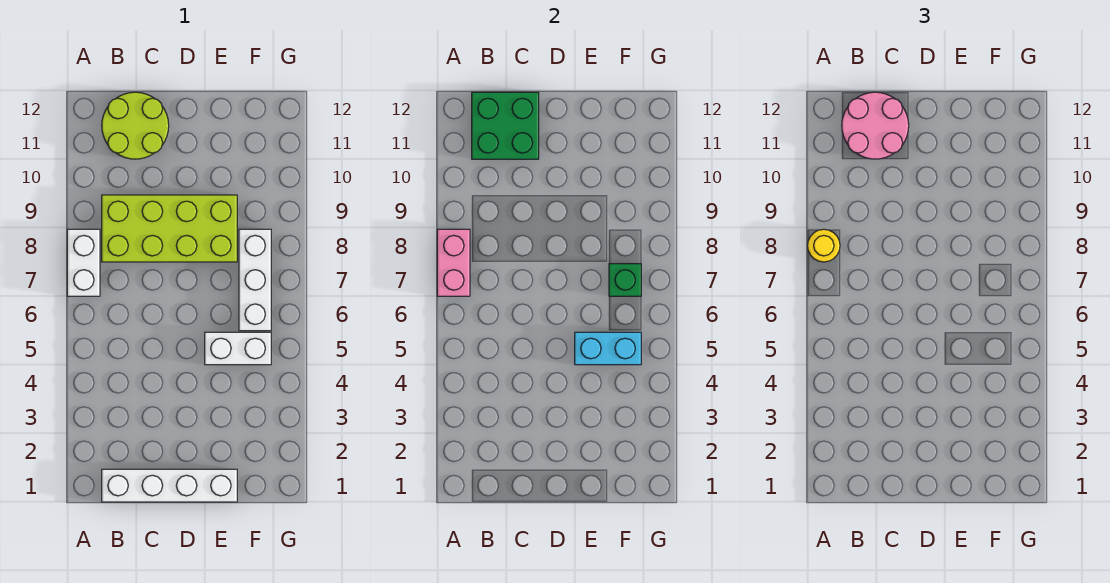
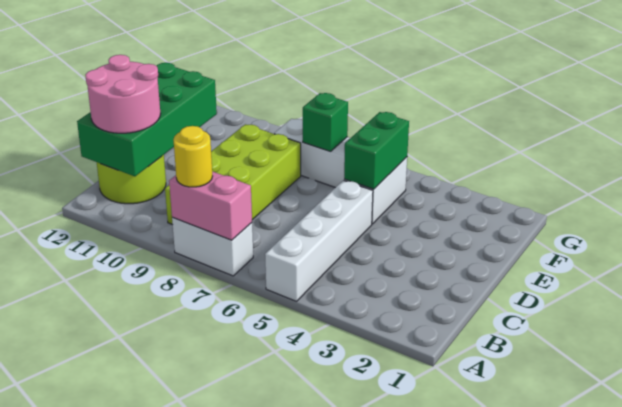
white brick B1:E1 level 1 -> white brick A5:D5 level 1
green brick B11:C12 level 2 -> green brick B11:E12 level 2
cyan brick E5:F5 level 2 -> green brick E5:F5 level 2

